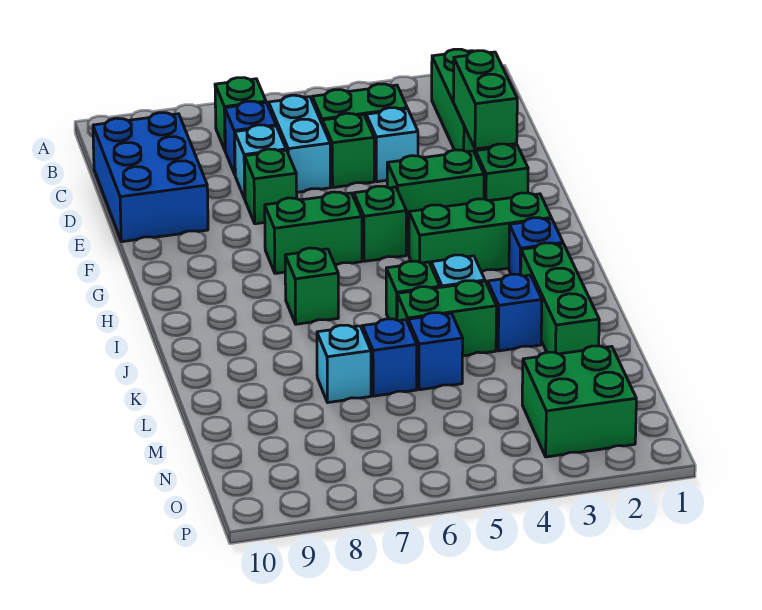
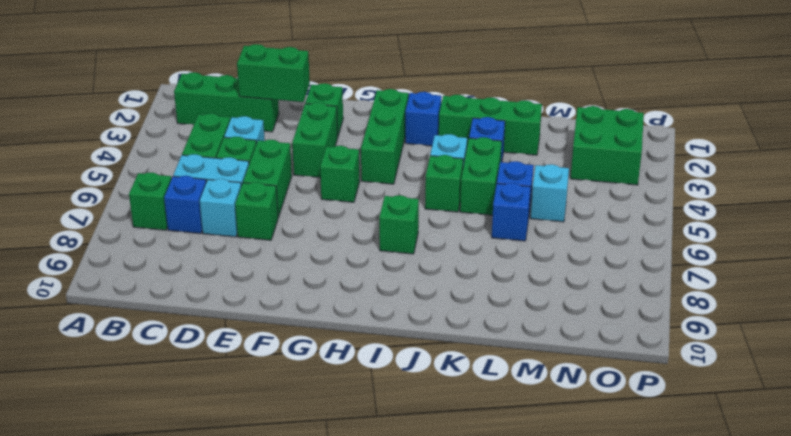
blue brick C9:E10 level 1 -> none
green brick G6:G7 level 1 -> green brick E5:E6 level 1
cyan brick L7 level 1 -> cyan brick M5 level 1

